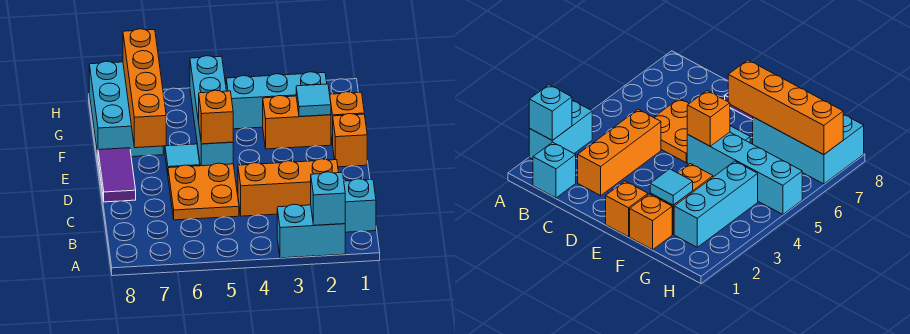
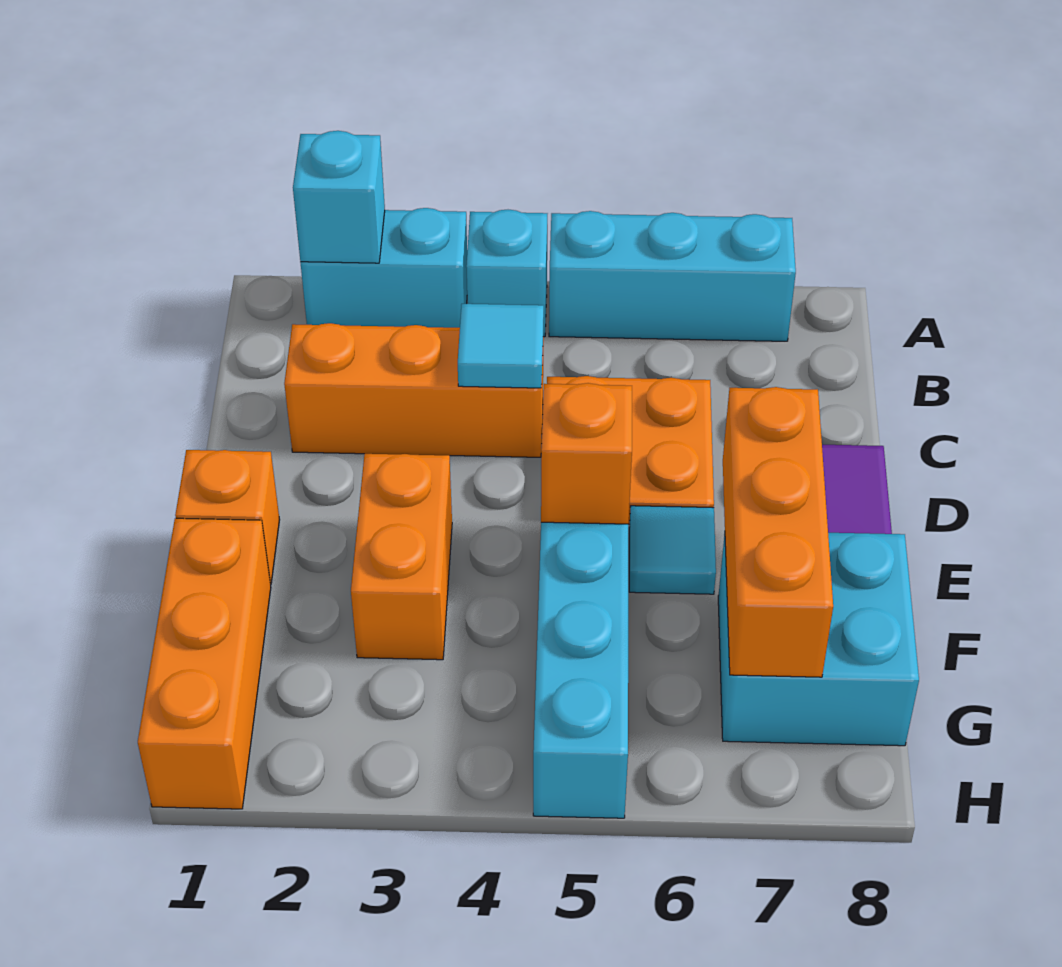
cyan brick B1 level 1 -> cyan brick A4 level 1
orange brick E7:H7 level 2 -> orange brick E7:G7 level 2
orange brick F1 level 1 -> orange brick F1:H1 level 1
orange brick F2:F3 level 1 -> orange brick E3:F3 level 1
cyan tile F2 level 2 -> cyan tile C4 level 2
cyan brick F7:H8 level 1 -> cyan brick F7:G8 level 1
cyan brick G2:G4 level 1 -> cyan brick A5:A7 level 1

